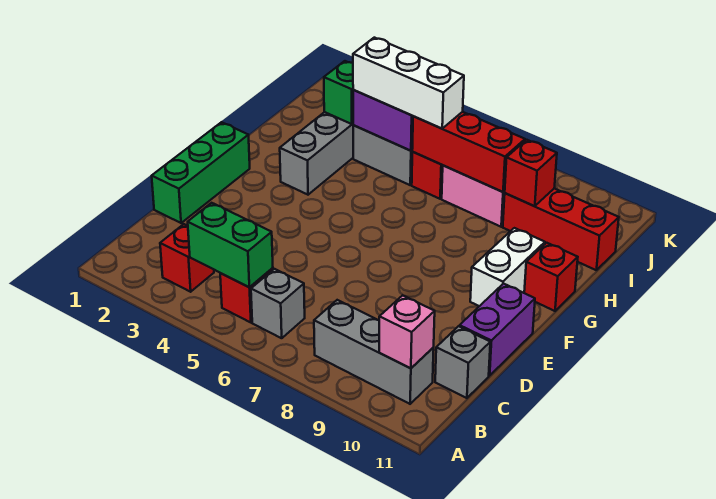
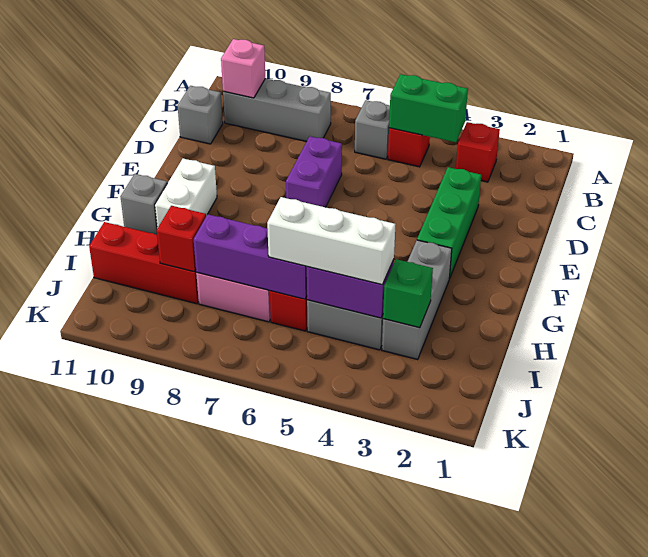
green brick D1:F1 level 1 -> green brick D3:F3 level 1
purple brick D11:E11 level 1 -> purple brick D7:E7 level 1
red brick G11 level 1 -> grey brick G11 level 1
red brick I6:I8 level 2 -> purple brick I6:I8 level 2

